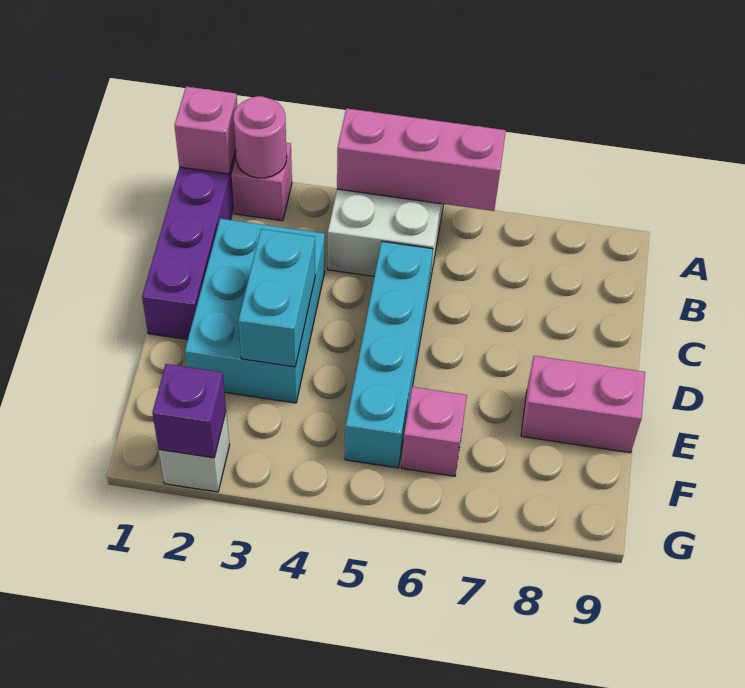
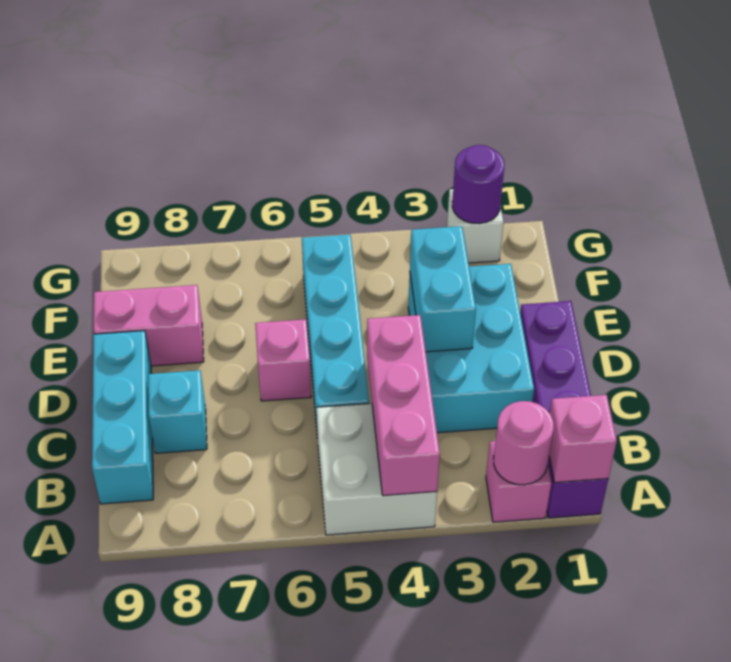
pink brick A4:A6 level 2 -> pink brick A4:C4 level 2
none -> cyan brick B9:D9 level 1
none -> cyan brick C8 level 1
pink brick F6 level 1 -> pink brick D6 level 1
purple brick G2 level 2 -> purple round brick G2 level 2

